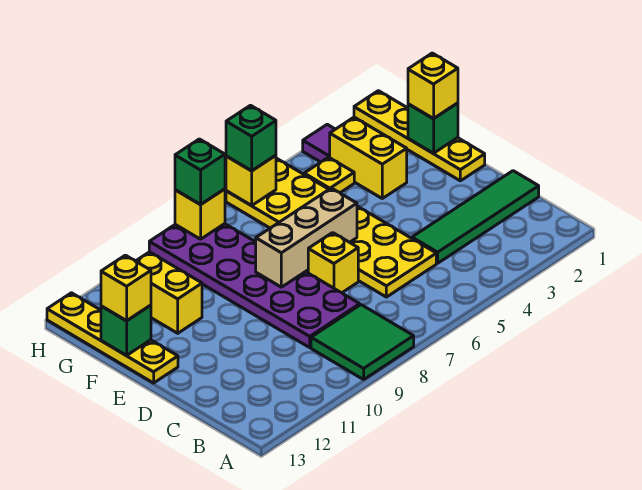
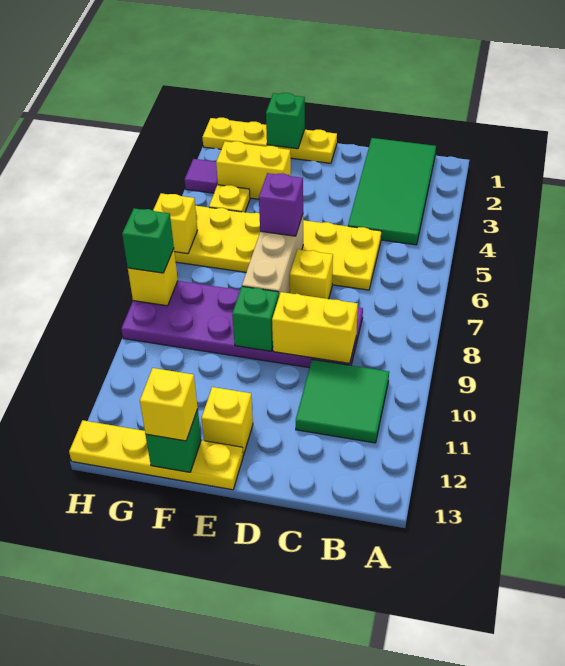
green tile A8:B9 level 1 -> green tile B10:C11 level 1
green tile C1:C4 level 1 -> green tile B1:C4 level 1
none -> purple brick E6 level 3
yellow brick F1 level 3 -> yellow brick E12 level 1
yellow brick F11:G11 level 1 -> yellow brick C9:D9 level 2
green brick H6 level 3 -> green brick E9 level 2

